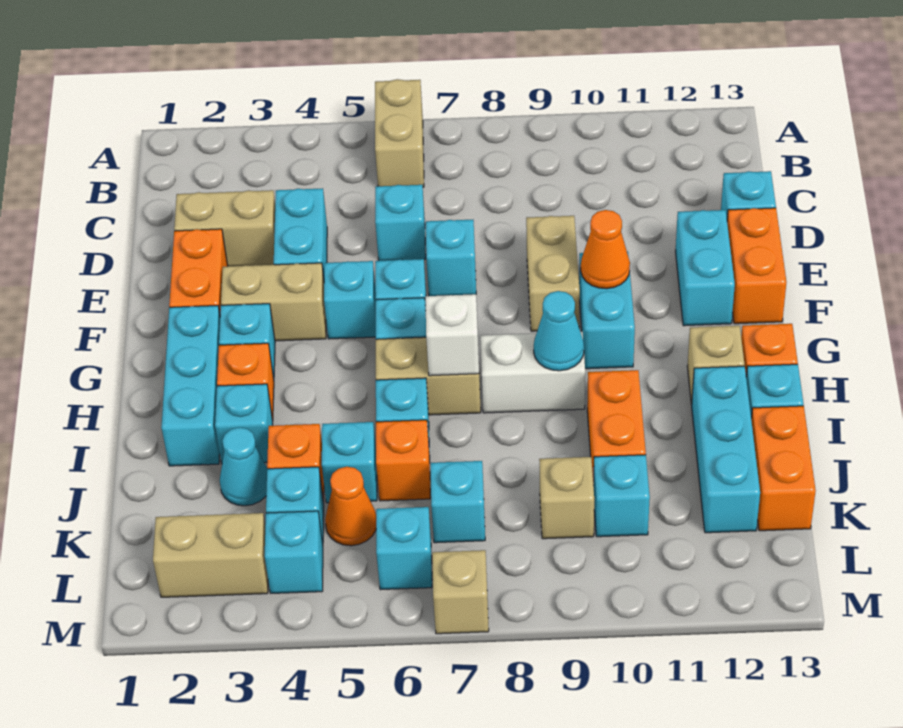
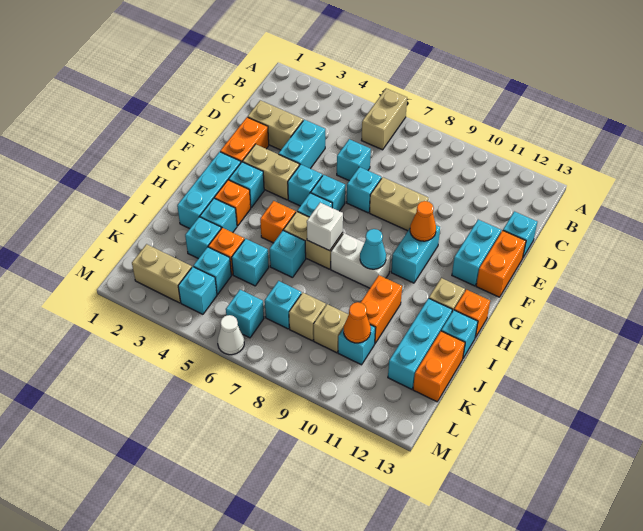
tan brick E9:F9 level 1 -> tan brick E8:E9 level 1
cyan cone J3 level 1 -> cyan brick J3 level 1
orange brick J6 level 1 -> orange brick H5 level 1
orange cone K5 level 1 -> orange cone K10 level 2
none -> white cone M6 level 1
tan brick M7 level 1 -> tan brick K8 level 1

